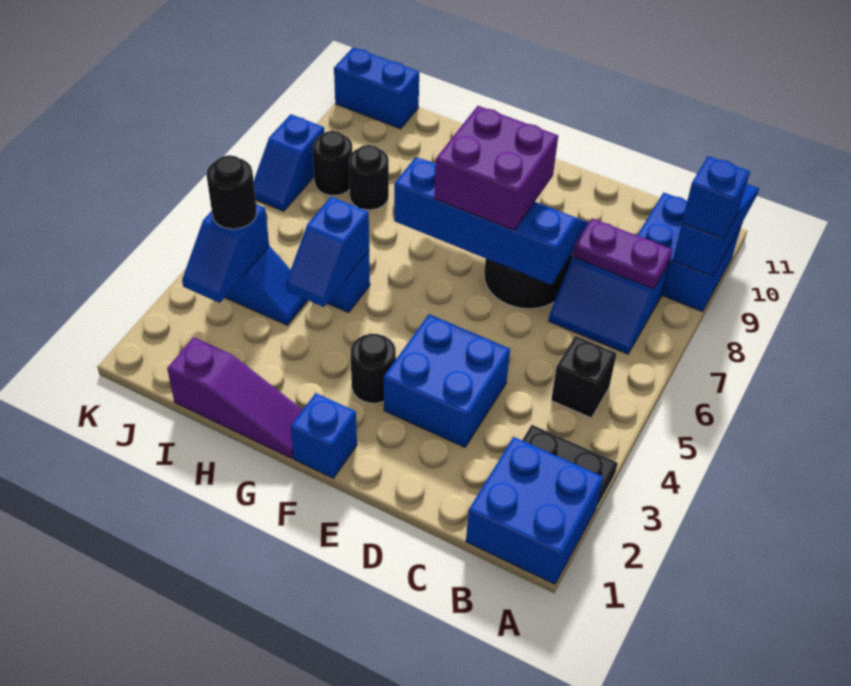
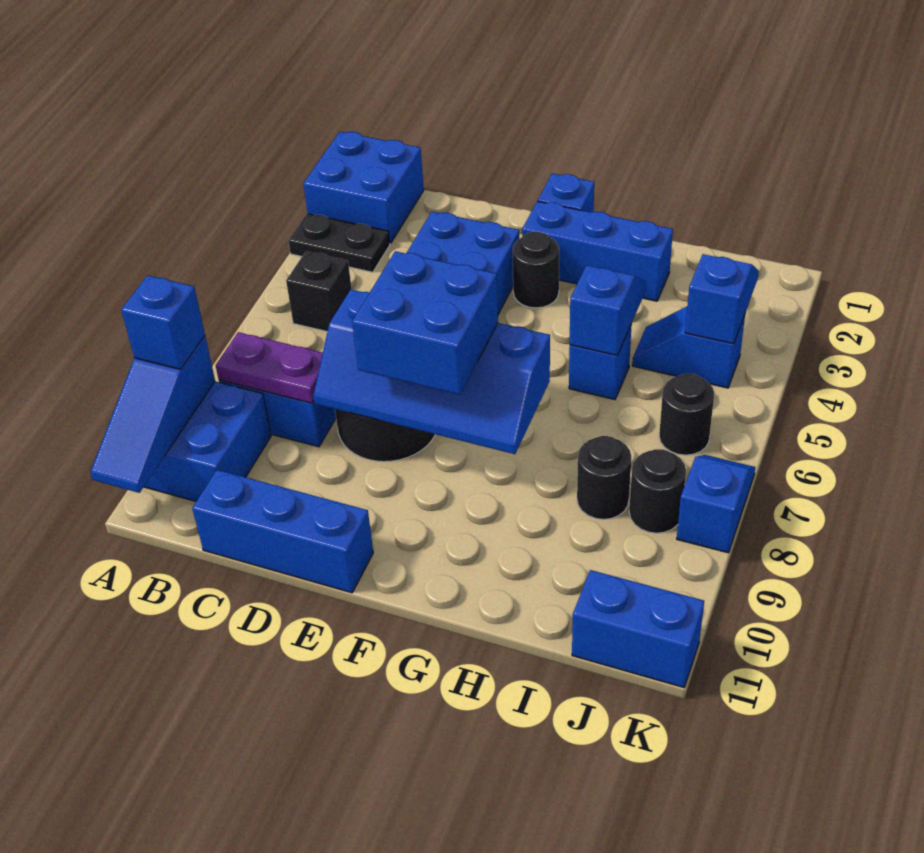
none -> blue brick C11:E11 level 1
purple brick E7:F8 level 3 -> blue brick E7:F8 level 3
none -> blue brick F2:H2 level 1
purple slope G1:I1 level 1 top I -> none
black round brick J4 level 3 -> black round brick J6 level 1

